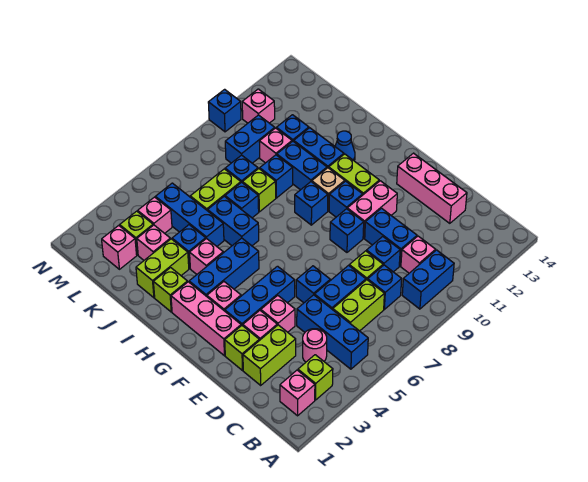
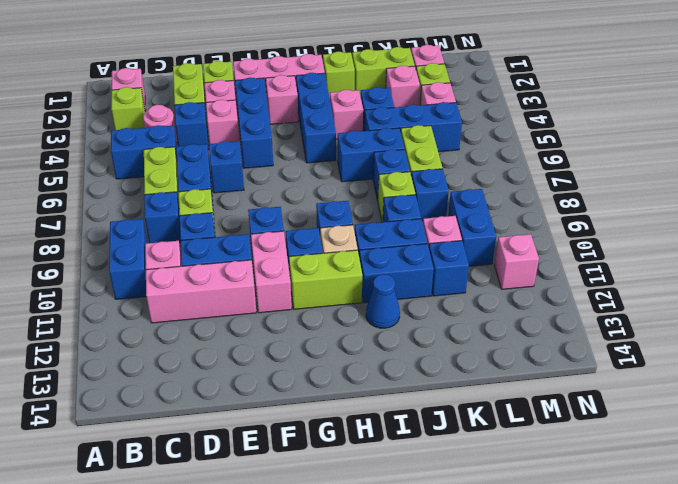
blue brick B5:D5 level 1 -> blue brick B5:C5 level 1
pink brick D13:F13 level 1 -> pink brick C11:E11 level 1
lime brick J2:J3 level 1 -> lime brick J2:K2 level 1
blue brick N10 level 1 -> blue brick D4 level 1

